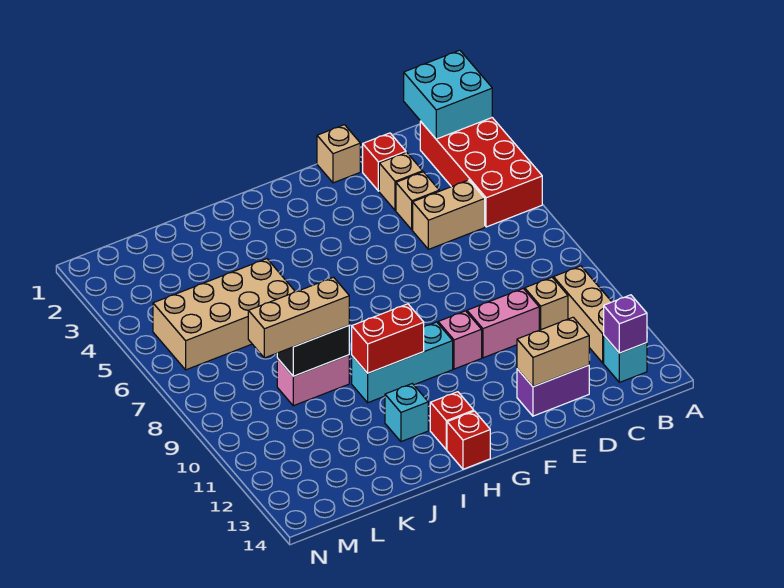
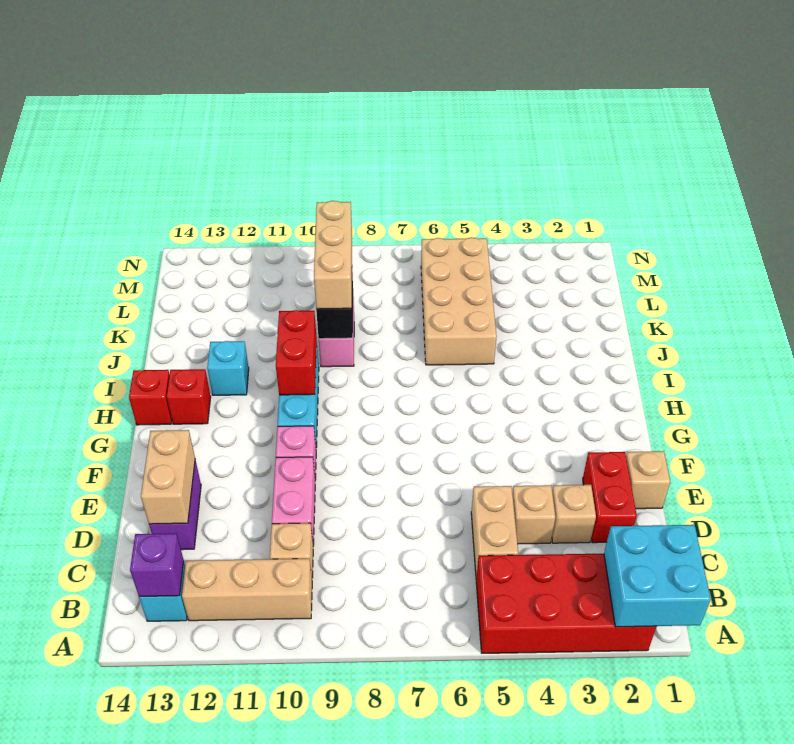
red brick D2 level 1 -> red brick D2:E2 level 1

